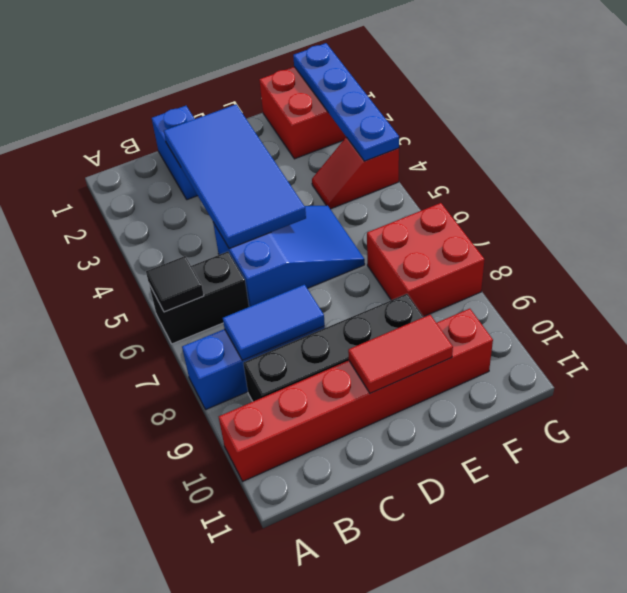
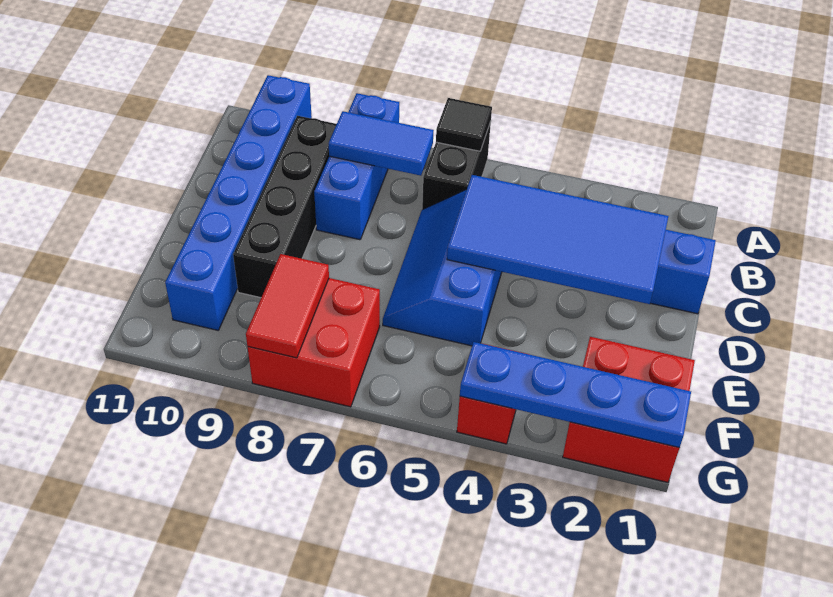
red brick A10:F10 level 1 -> blue brick A10:F10 level 1
blue tile B8:C8 level 2 -> blue tile B7:B8 level 2
blue slope C5:E6 level 1 top C -> blue slope C5:E6 level 1 top 5
red tile D10:E10 level 2 -> red tile F8:G8 level 2

